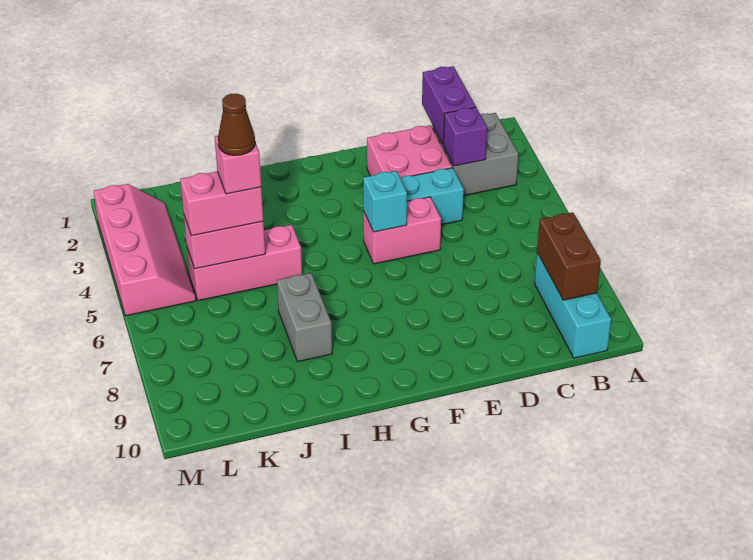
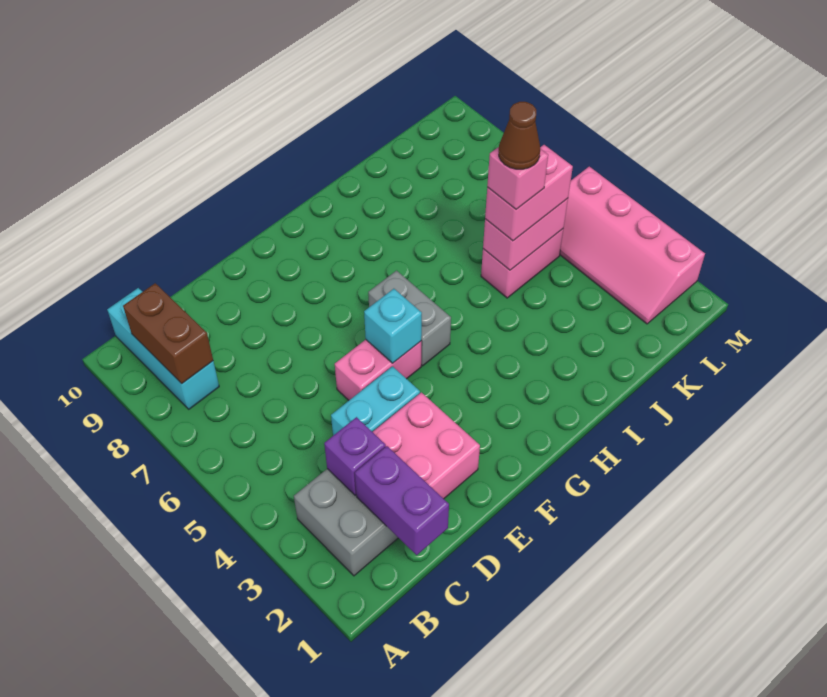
pink brick I5:K5 level 1 -> pink brick J5:K5 level 1
grey brick I7:I8 level 1 -> grey brick G5:G6 level 1

